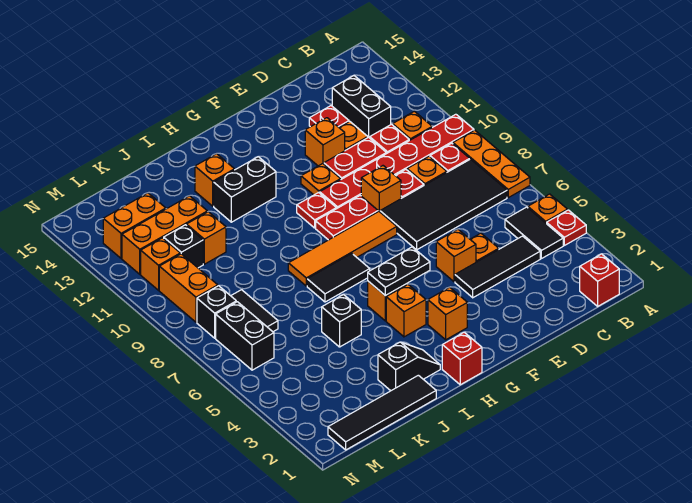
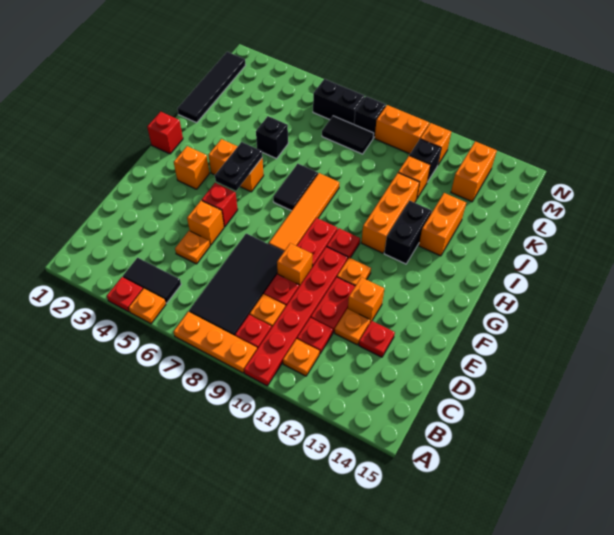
red brick B1 level 1 -> red brick F5 level 1
black tile C4:E4 level 1 -> none
black brick C12:C13 level 1 -> none
black slope I2:J2 level 1 top J -> none
orange brick I13 level 1 -> orange brick I13:J13 level 1
orange brick K12:M12 level 1 -> orange brick H11:J11 level 1

